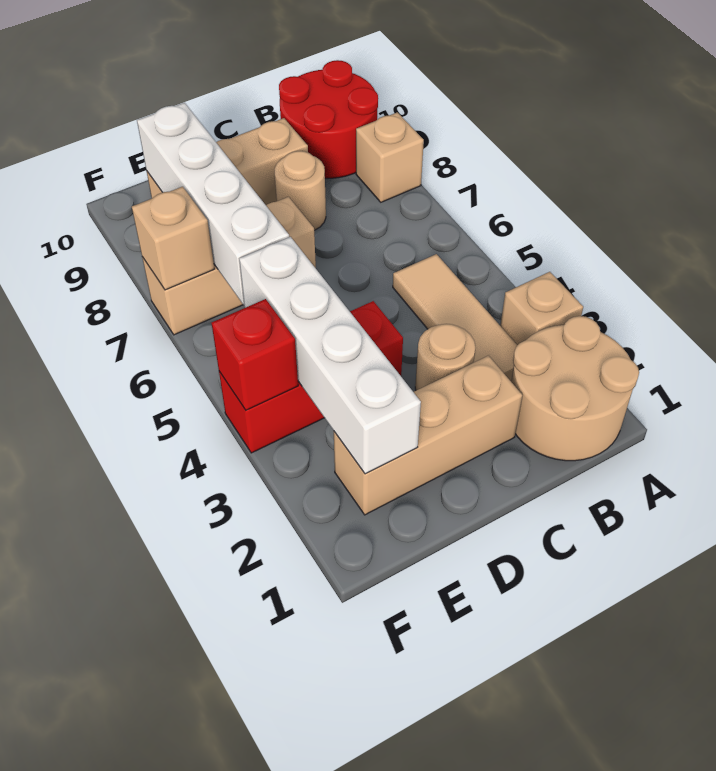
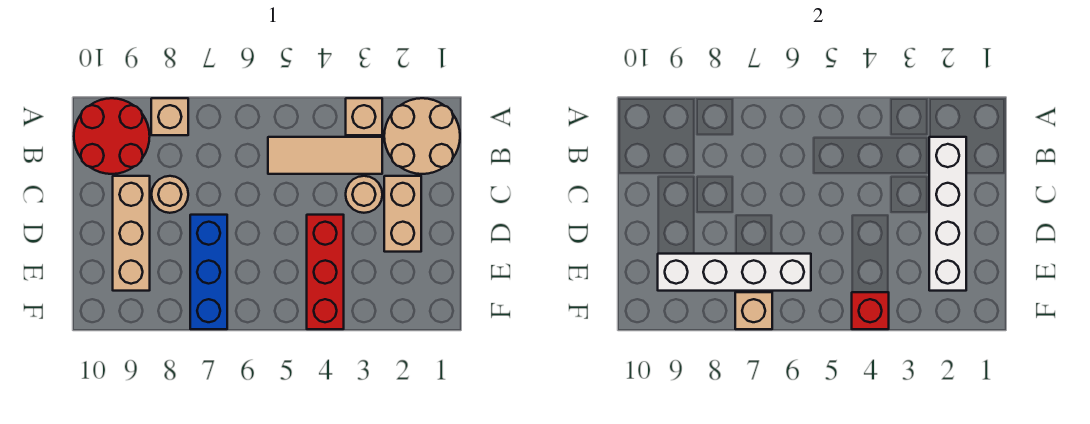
tan brick C2:E2 level 1 -> tan brick C2:D2 level 1
tan brick D7:F7 level 1 -> blue brick D7:F7 level 1
white brick E2:E5 level 2 -> white brick B2:E2 level 2

